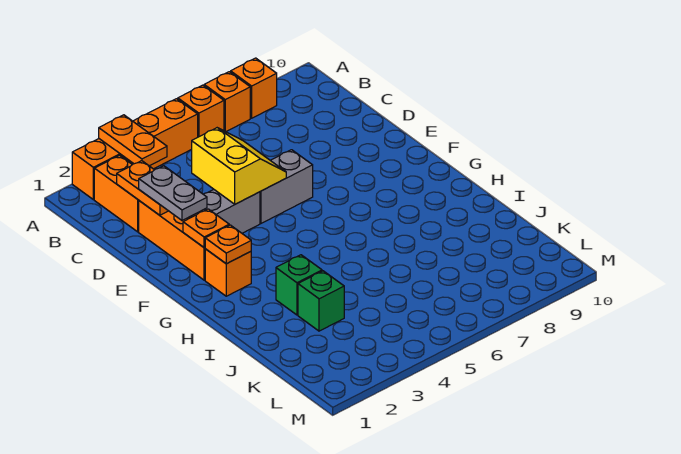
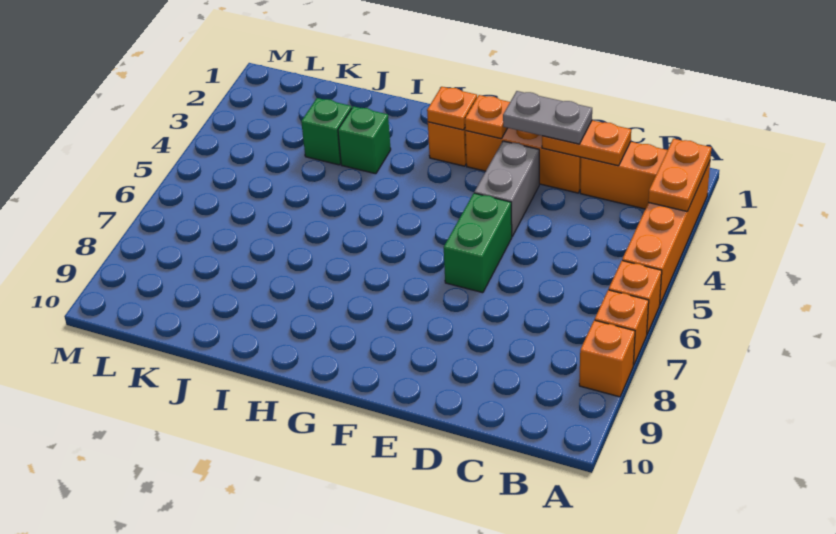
orange plate A3:B3 level 2 -> orange plate A2:A3 level 2
yellow slope D4:E5 level 2 top 4 -> none
grey brick E5:E6 level 1 -> green brick E5:E6 level 1

